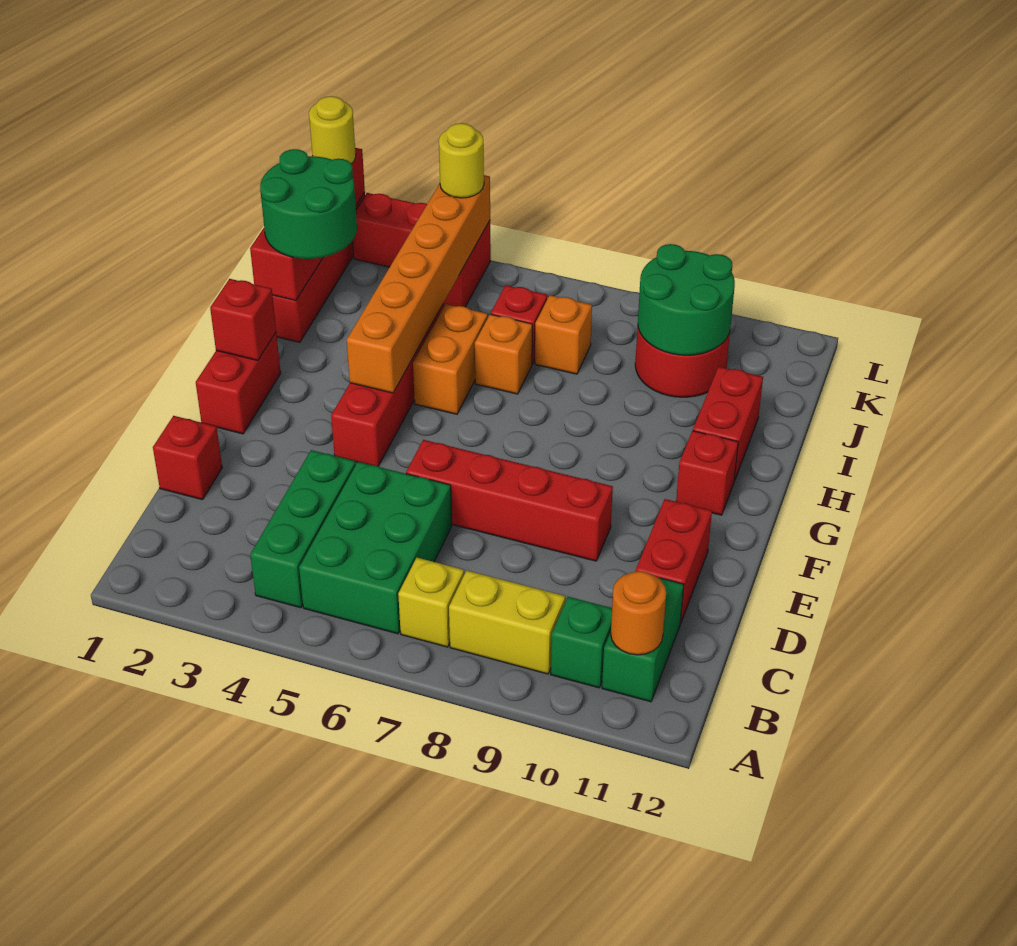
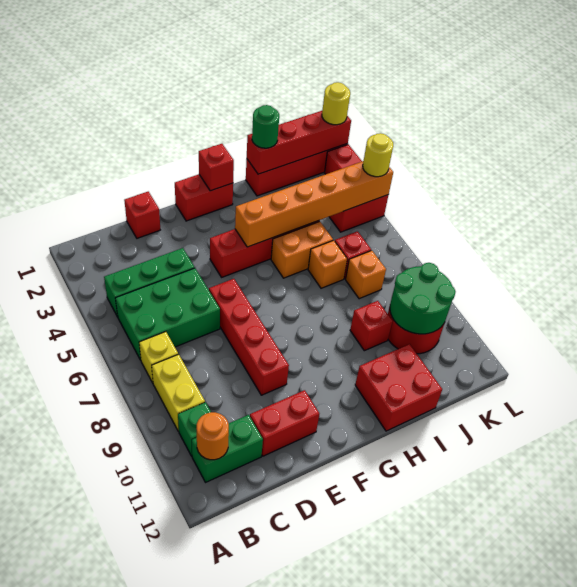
red brick G11 level 1 -> red brick I9 level 1
red brick H11:I11 level 1 -> red brick H11:I12 level 1
green round brick I1:J2 level 3 -> green round brick I1 level 3

